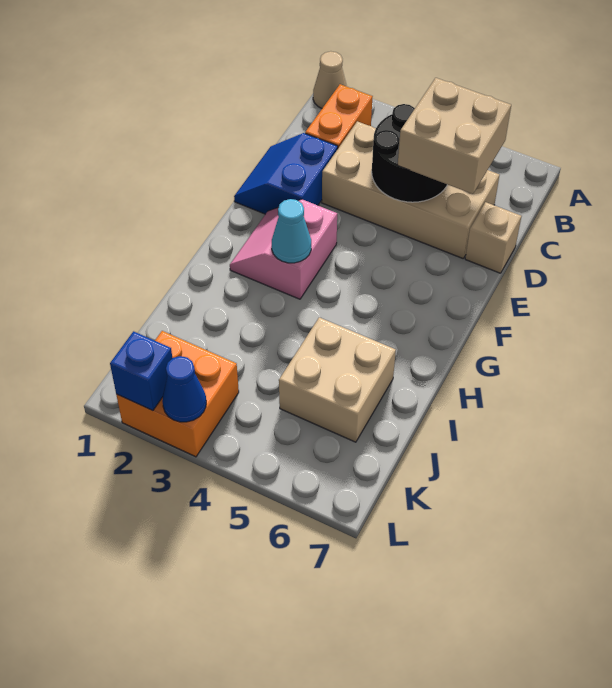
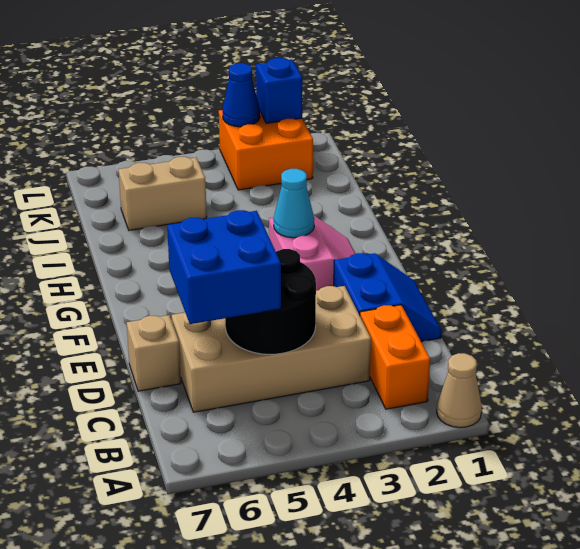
tan brick C5:D6 level 3 -> blue brick C5:D6 level 3
tan brick I5:J6 level 1 -> tan brick J5:J6 level 1

